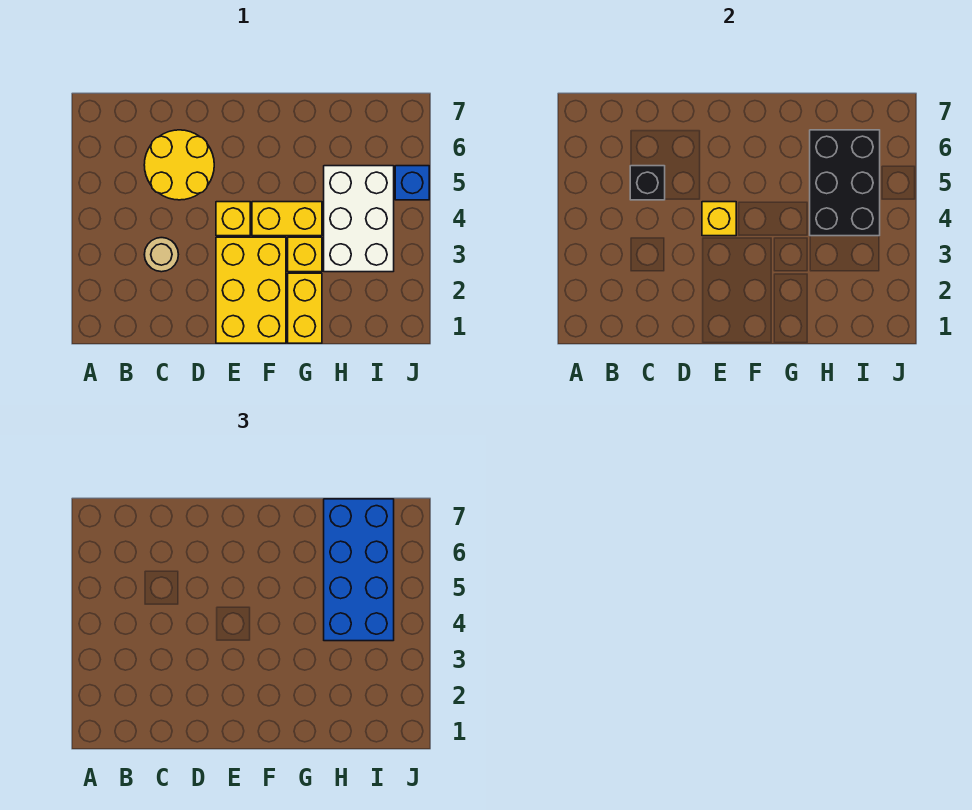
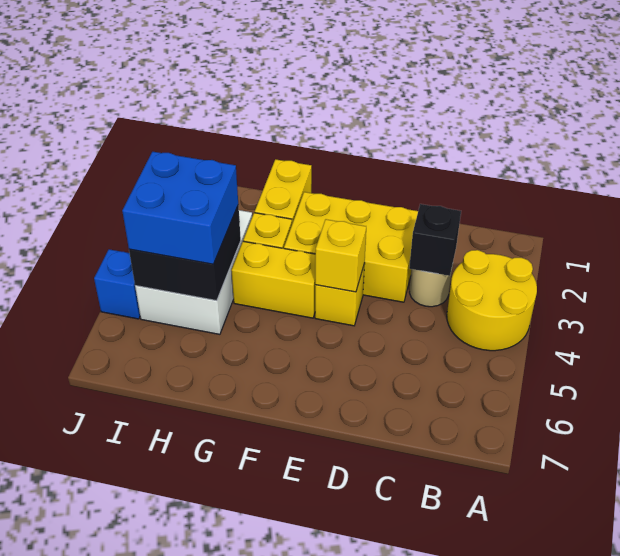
yellow round brick C5:D6 level 1 -> yellow round brick A3:B4 level 1
black brick C5 level 2 -> black brick C3 level 2
yellow brick E1:F3 level 1 -> yellow brick D2:F3 level 1
black brick H4:I6 level 2 -> black brick H4:I5 level 2
blue brick H4:I7 level 3 -> blue brick H4:I5 level 3

